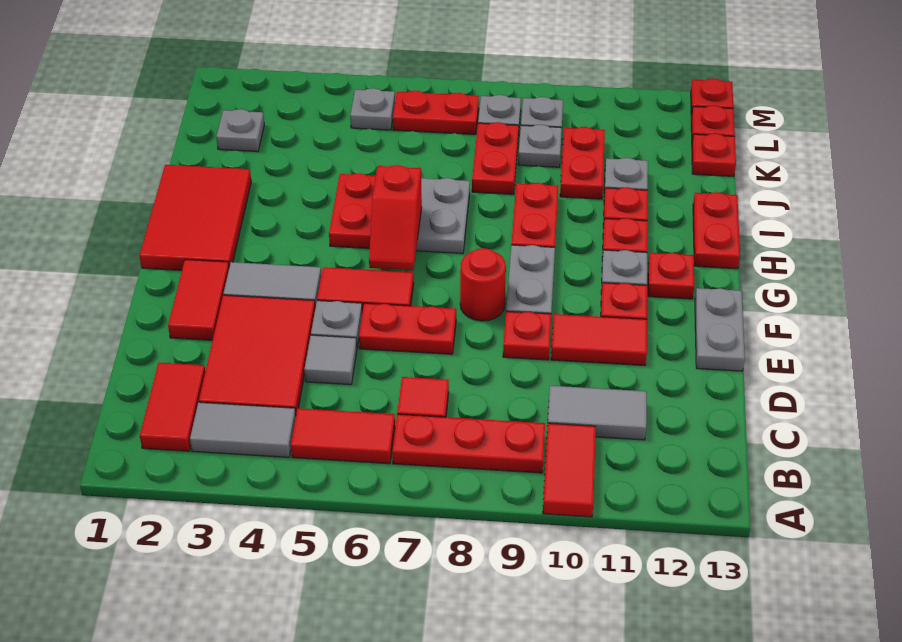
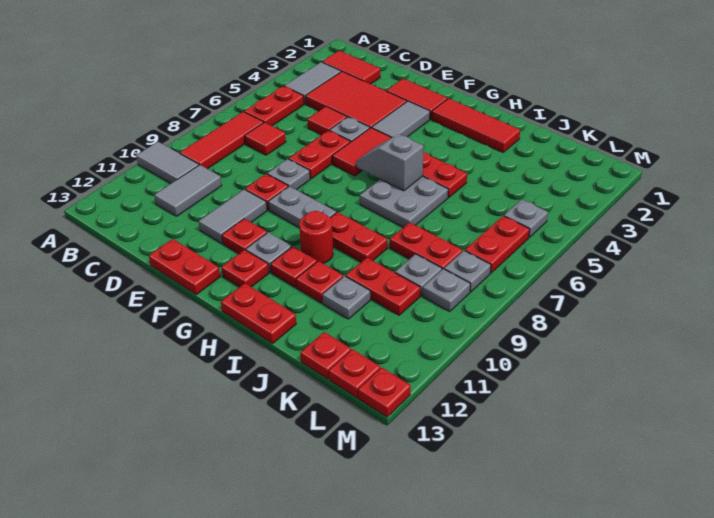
red tile A10:B10 level 1 -> grey tile A10:B10 level 1
red tile B5:B6 level 1 -> red plate B5:B6 level 1
red plate B7:B9 level 1 -> red tile B7:B9 level 1
grey tile D5 level 1 -> red tile D5 level 1
red tile E10:E11 level 1 -> grey tile E10:E11 level 1
grey plate E13:F13 level 1 -> red plate E13:F13 level 1
red round brick F8 level 1 -> red round brick H10 level 1
red tile G1:I2 level 1 -> red tile G2:I2 level 1
red slope G6:H6 level 2 top H -> grey slope G6:H6 level 2 top H
grey plate K2 level 1 -> grey plate E8 level 1

